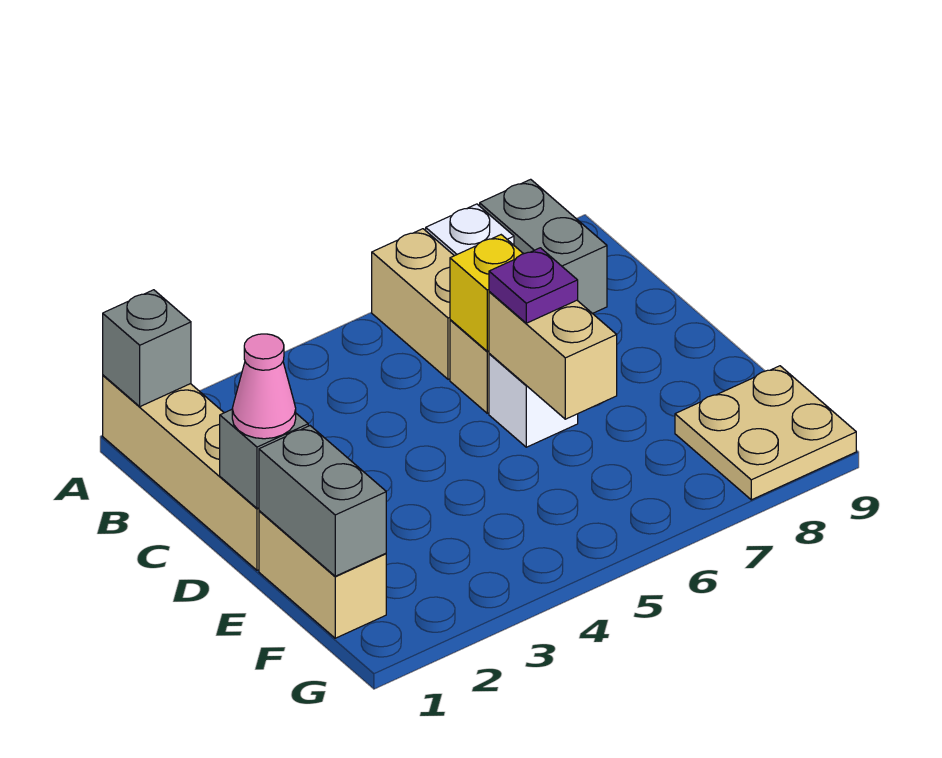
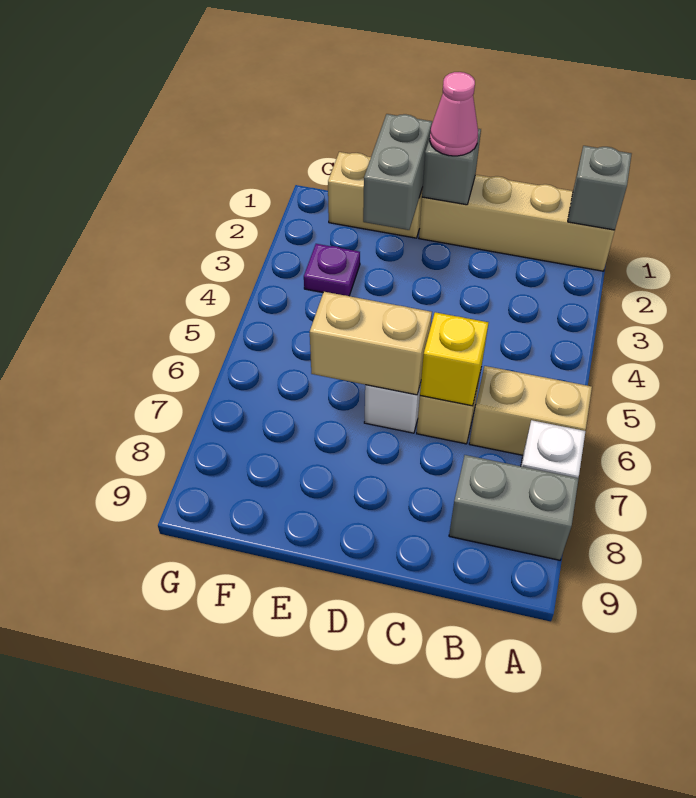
purple plate D6 level 3 -> purple plate F3 level 1
grey brick E1:F1 level 2 -> grey brick E1:E2 level 2
tan plate F8:G9 level 1 -> none

